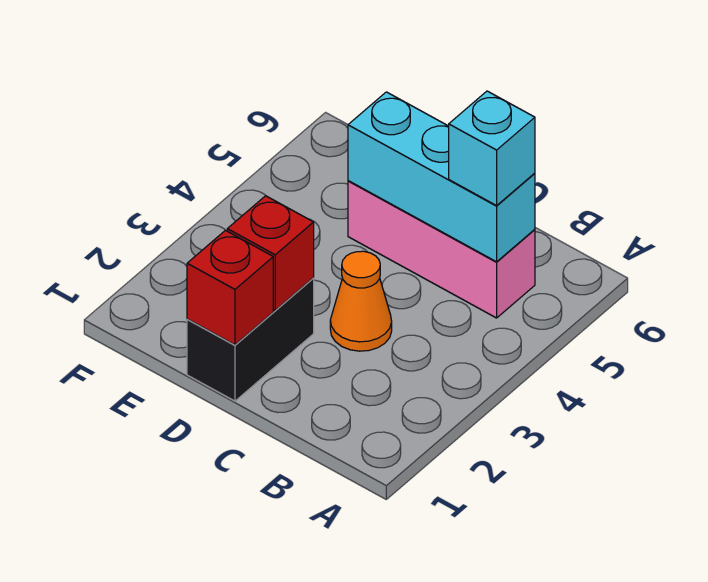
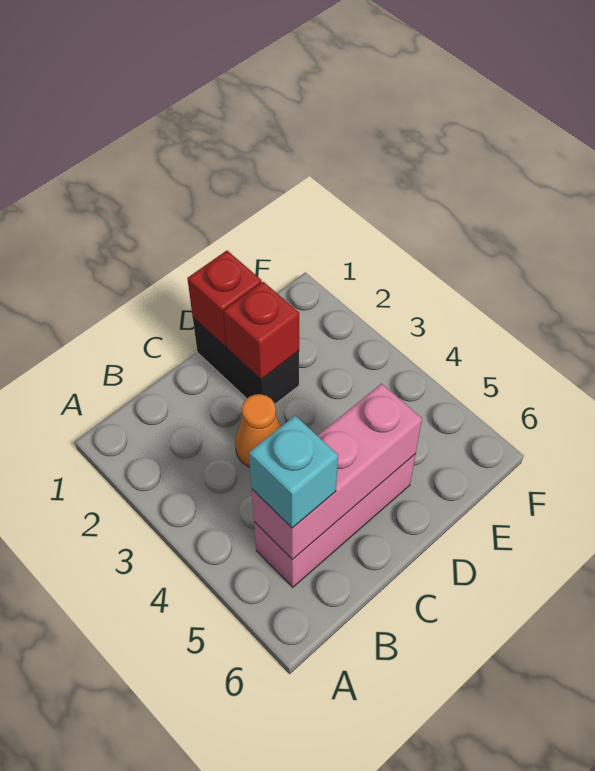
cyan brick B5:D5 level 2 -> pink brick B5:D5 level 2

